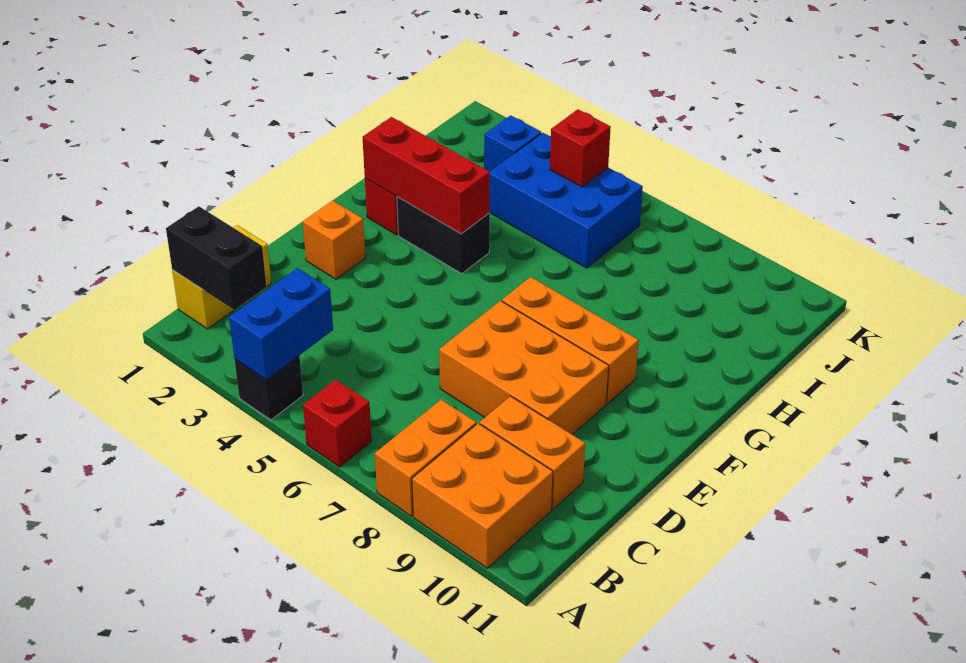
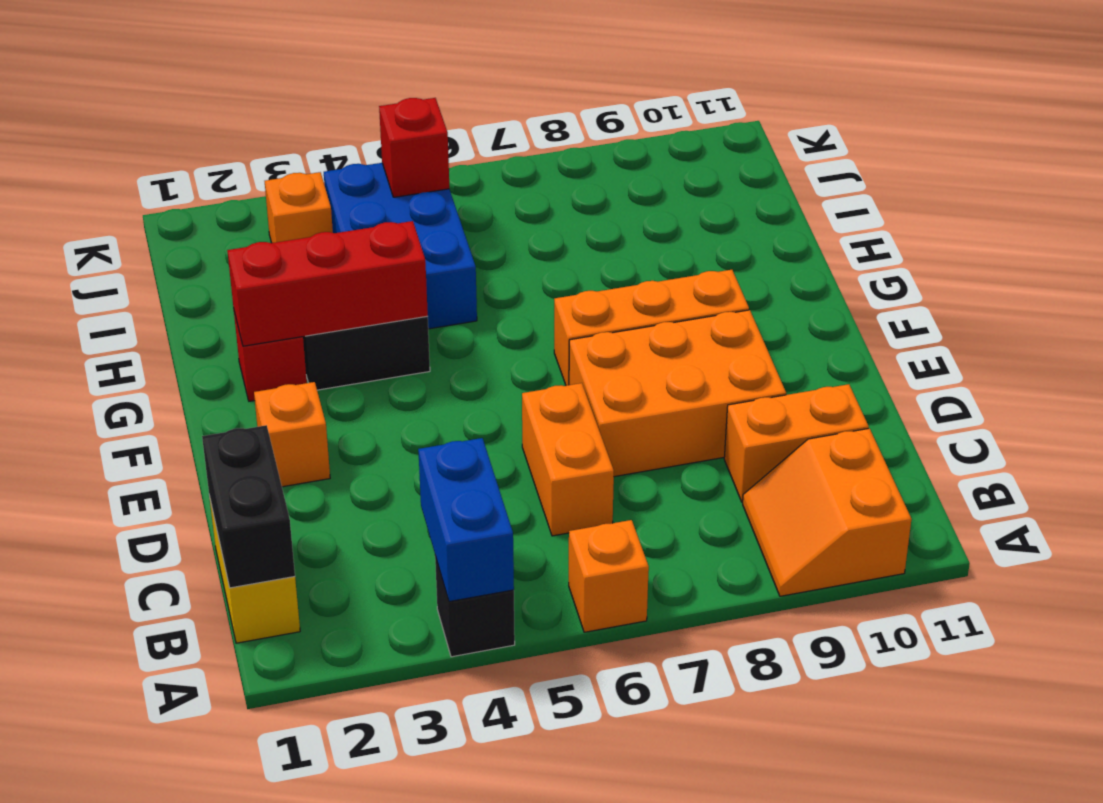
red brick A6 level 1 -> orange brick A6 level 1
orange brick A8:B8 level 1 -> orange brick C6:D6 level 1
orange brick A9:B10 level 1 -> orange slope A9:B10 level 1 top 10
black brick B1:B2 level 2 -> black brick B1:C1 level 2
blue brick I4:J6 level 1 -> blue brick H4:J5 level 1
blue brick J3 level 1 -> orange brick J3 level 1

